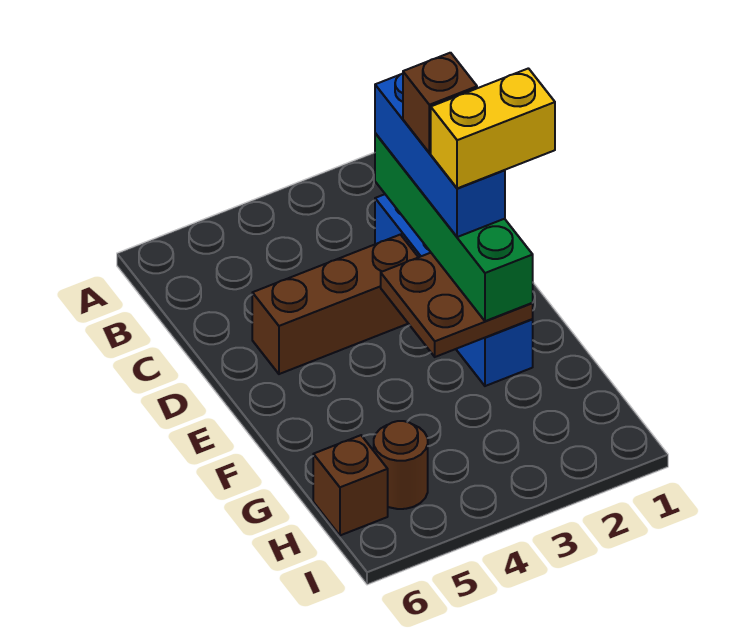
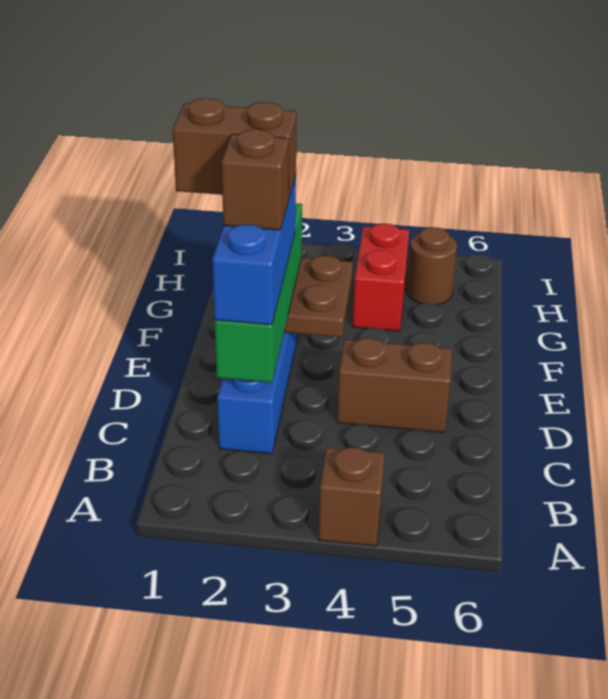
brown brick D3:D5 level 1 -> brown brick D4:D5 level 1
yellow brick E1:E2 level 5 -> brown brick E1:E2 level 5
none -> red brick G4:H4 level 1
brown brick H6 level 1 -> brown brick A4 level 1

